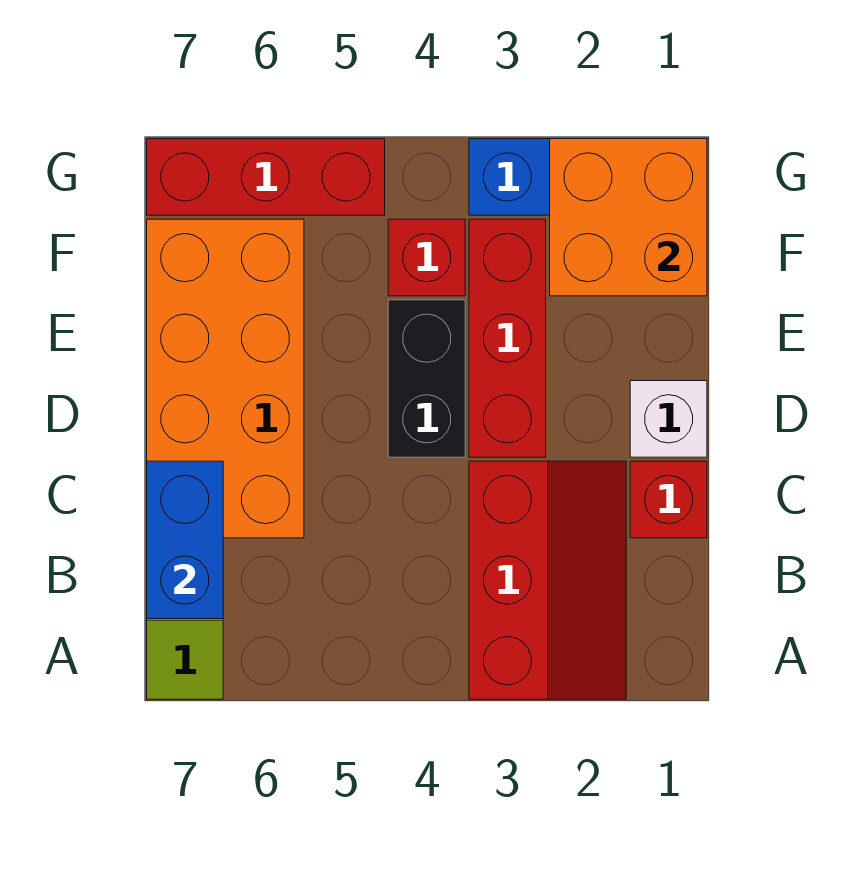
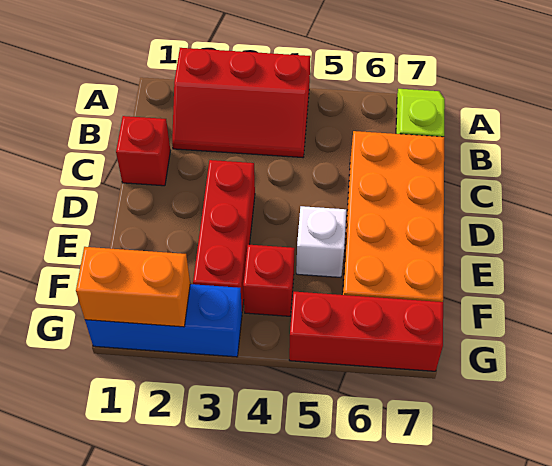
red slope A2:C3 level 1 top 3 -> red slope A2:B4 level 1 top A
blue brick B7:C7 level 2 -> none
white brick D1 level 1 -> white brick E5 level 1
black brick D4:E4 level 1 -> none
orange brick F1:G2 level 2 -> orange brick G1:G2 level 2

